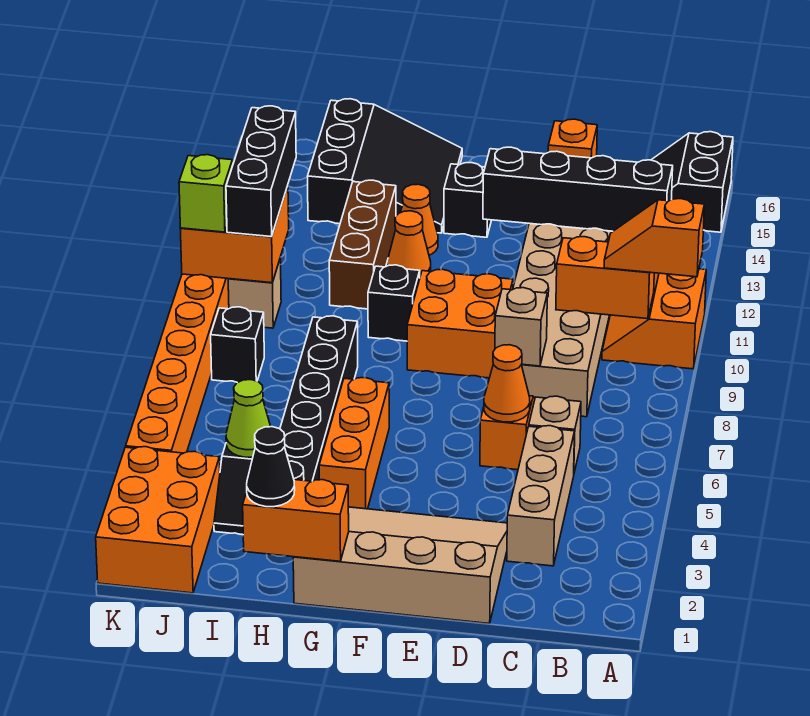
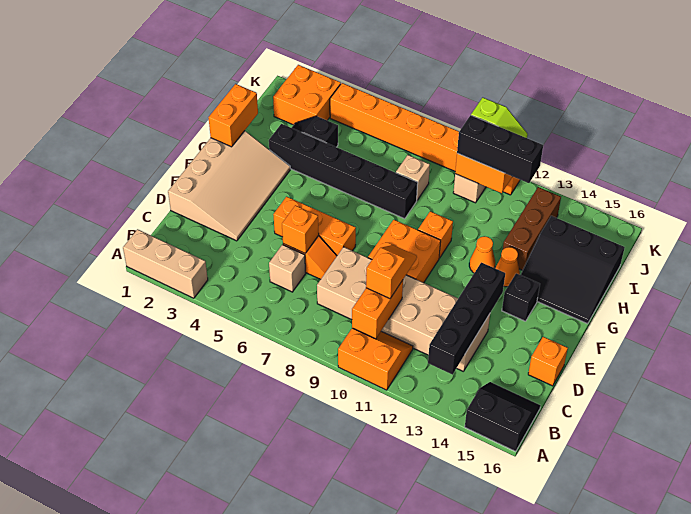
orange slope A10:B10 level 3 top A -> orange slope C10:D10 level 3 top C
tan brick C3:C5 level 1 -> tan brick A1:A3 level 1
orange cone D6 level 2 -> orange brick D6 level 2
tan brick D8 level 2 -> tan brick I8 level 1
orange brick G4:G6 level 1 -> orange brick E5:E7 level 1
black brick G10 level 1 -> orange brick G10 level 1
black cone H1 level 3 -> none
brown brick H11:H13 level 1 -> brown brick H13:J13 level 1
lime cone I4 level 2 -> none
orange brick J1:K3 level 1 -> orange brick J2:K3 level 1
black brick J8 level 1 -> none

